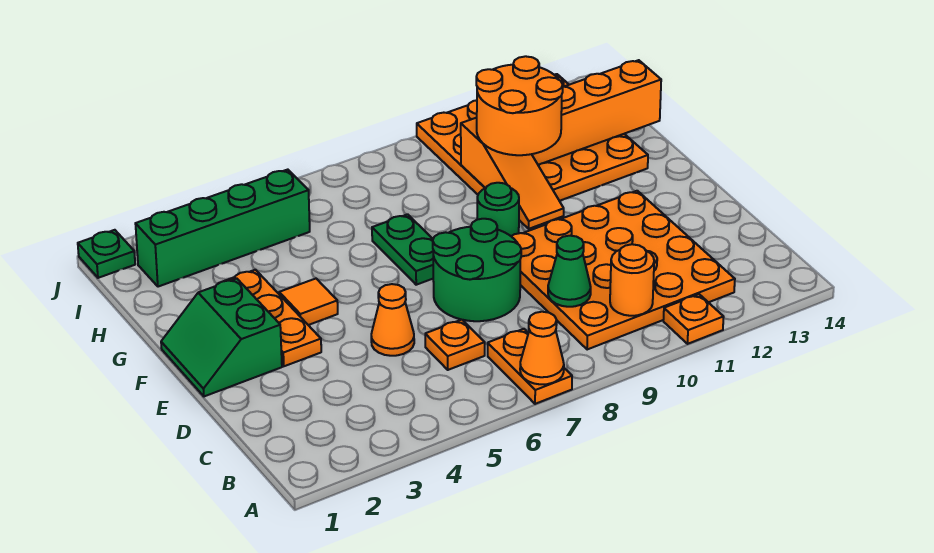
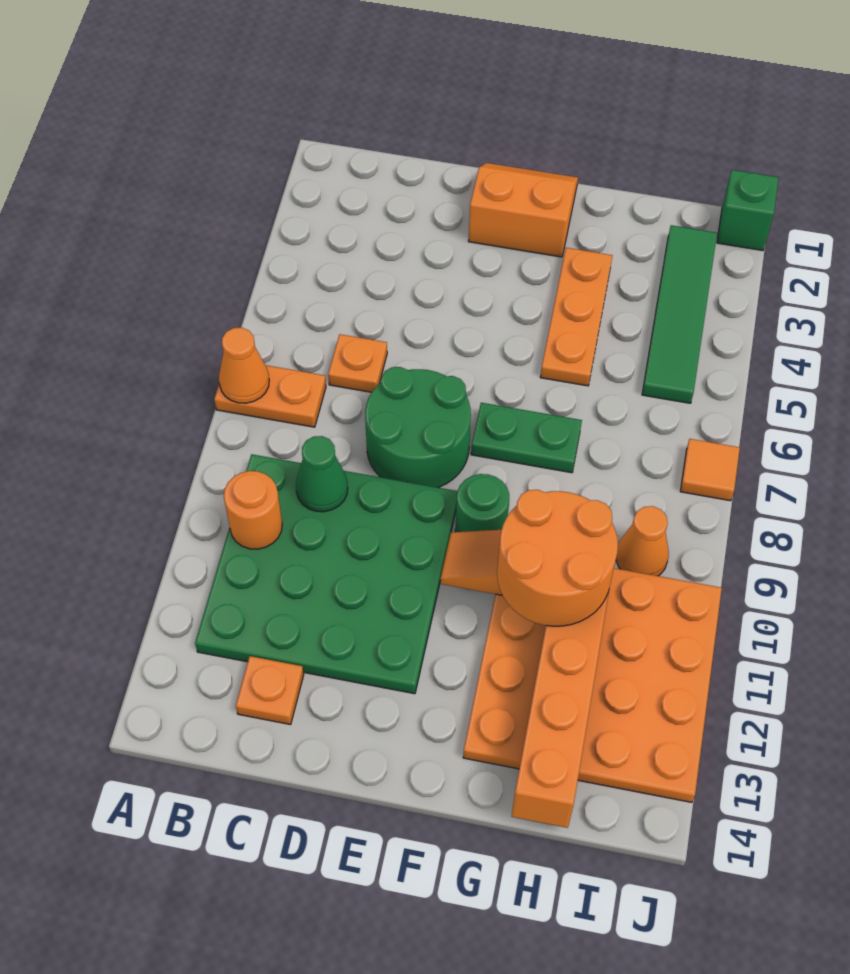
orange plate A11 level 1 -> orange plate C13 level 1
orange plate B9:E12 level 1 -> green plate B9:E12 level 1
orange cone D5 level 1 -> orange cone I9 level 1
green slope E1:F2 level 1 top 2 -> orange slope E1:F2 level 1 top 2
orange plate E3:G3 level 1 -> orange plate G3:G5 level 1
orange tile F4 level 1 -> orange tile J7 level 1
green brick I2:I5 level 1 -> green tile I2:I5 level 1
green plate J1 level 1 -> green brick J1 level 1

